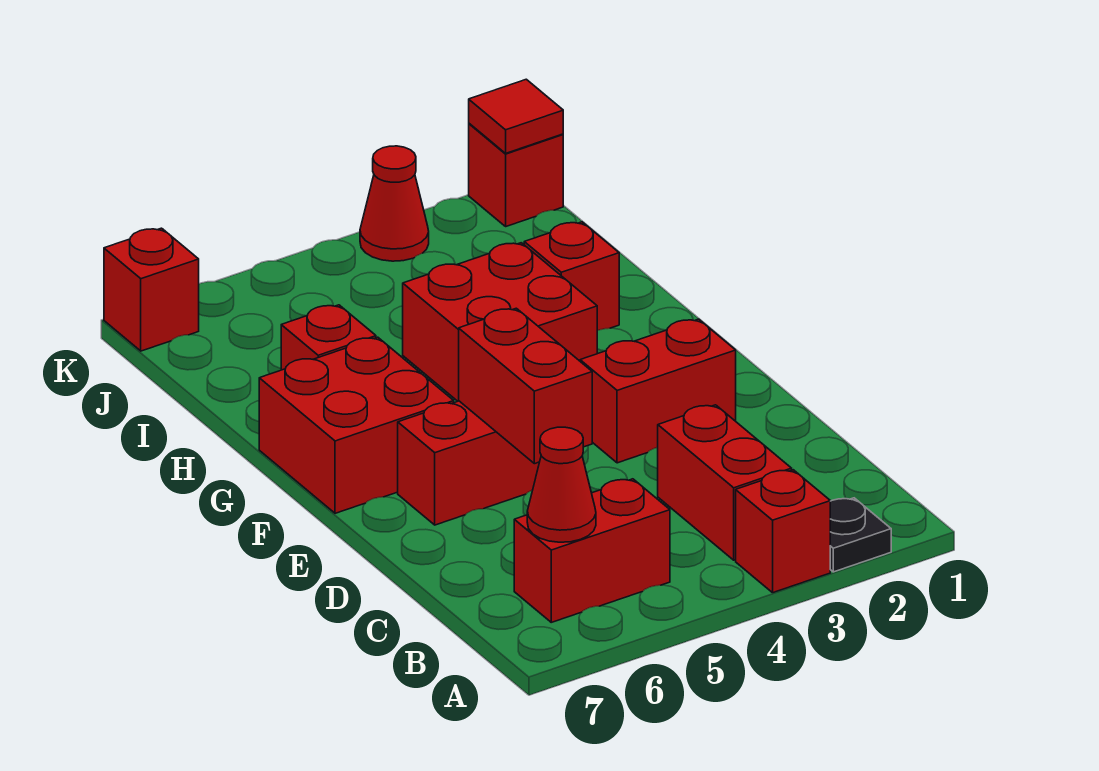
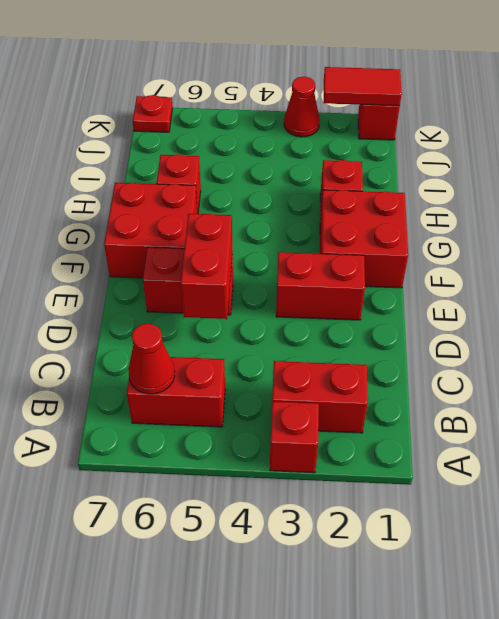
black plate A2 level 1 -> none
red brick B3:C3 level 1 -> red brick B2:B3 level 1
red brick G3:H4 level 1 -> red brick F1:G2 level 1
red tile K1 level 2 -> red tile K1:K2 level 2
red brick K7 level 1 -> red plate K7 level 1

